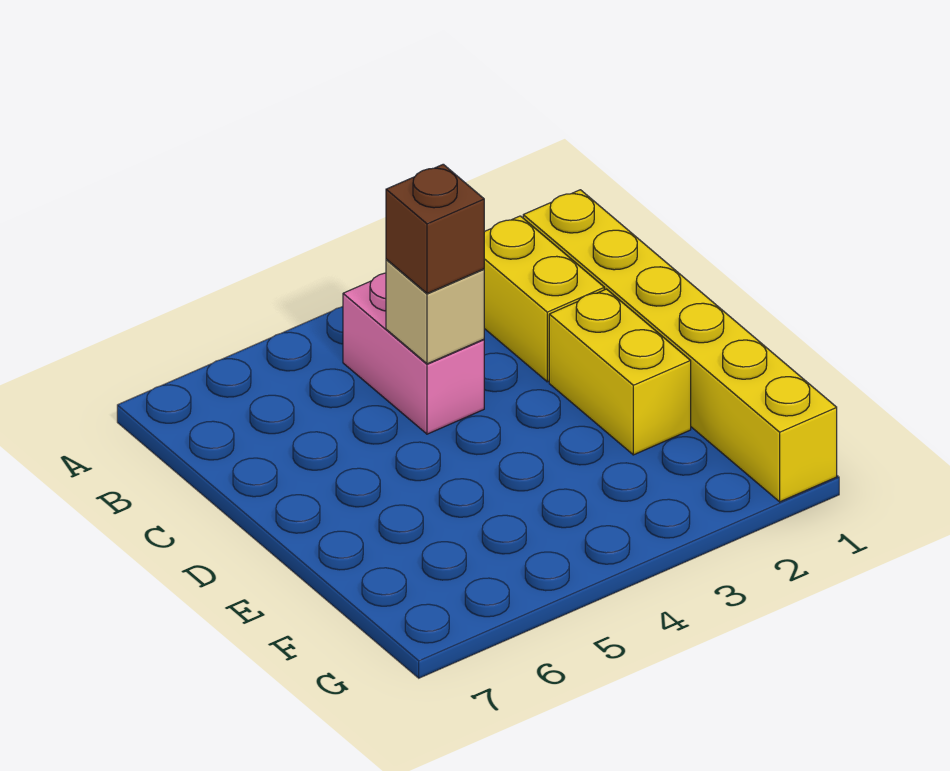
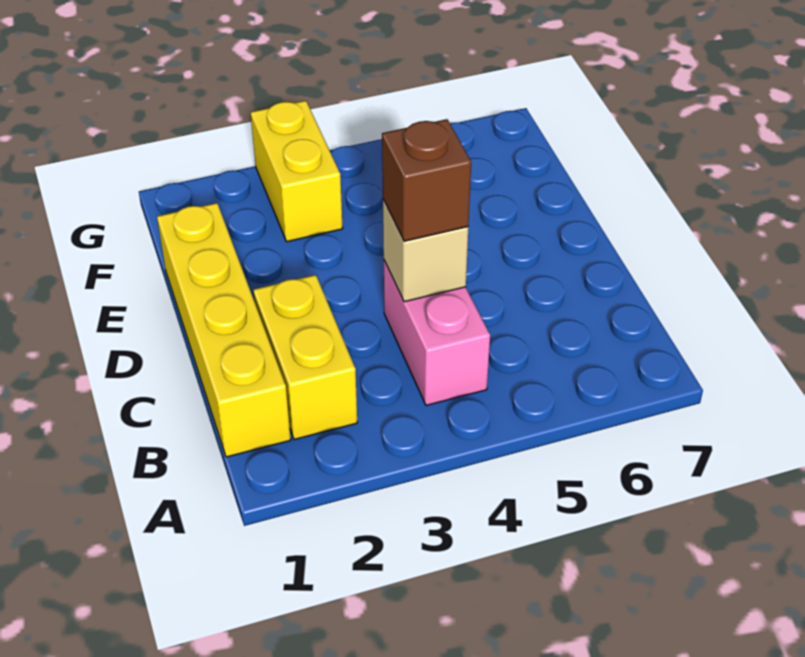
yellow brick B1:G1 level 1 -> yellow brick B1:E1 level 1
yellow brick D2:E2 level 1 -> yellow brick F3:G3 level 1

